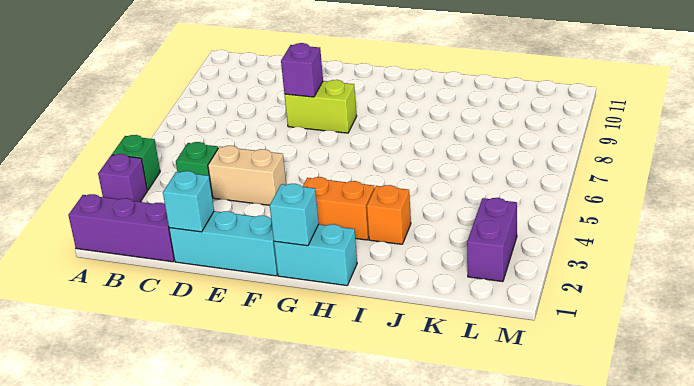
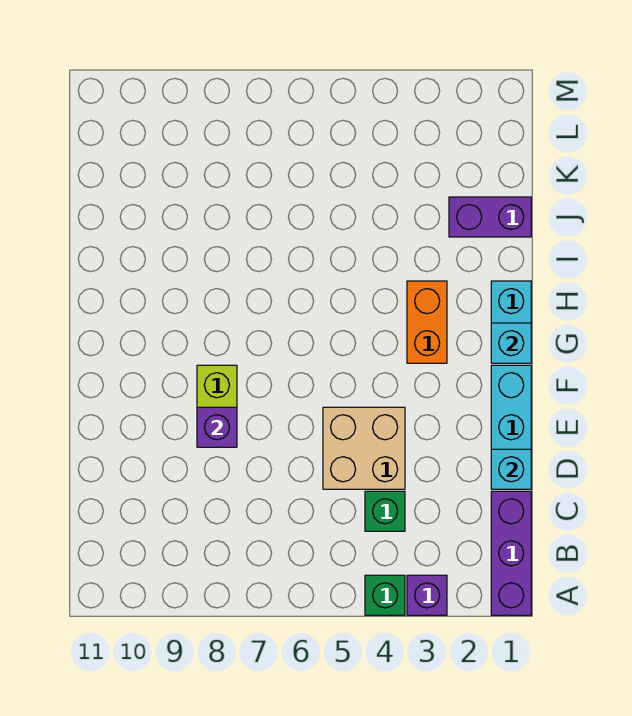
tan brick D4:E4 level 1 -> tan brick D4:E5 level 1
orange brick I3 level 1 -> none
purple brick L2:L3 level 1 -> purple brick J1:J2 level 1

